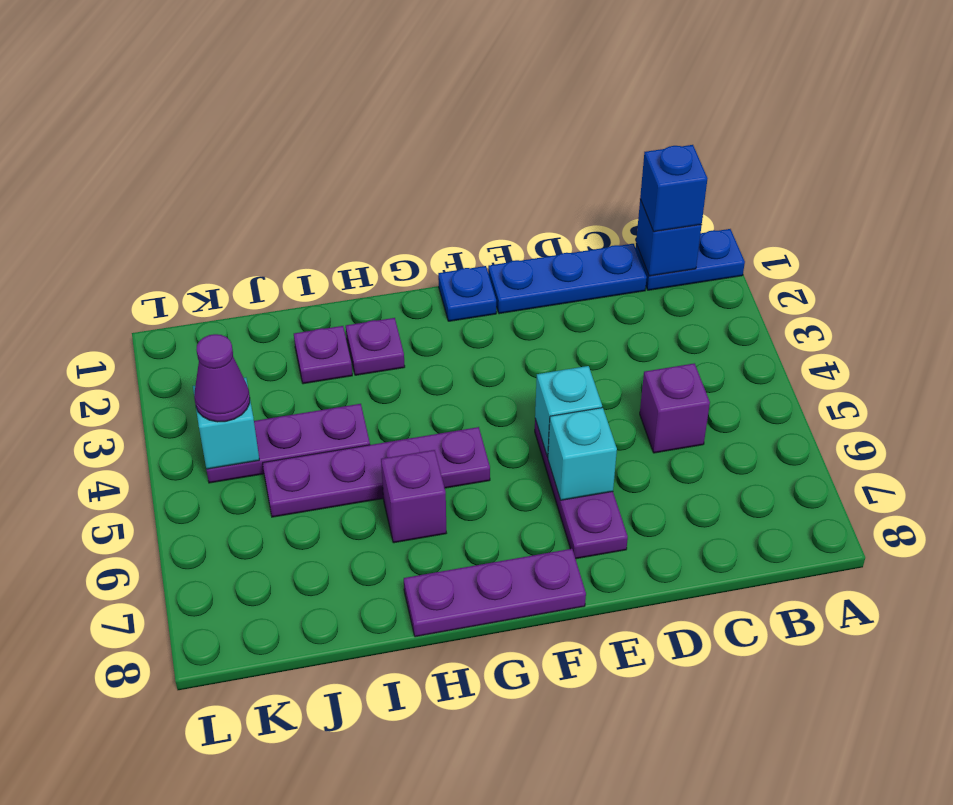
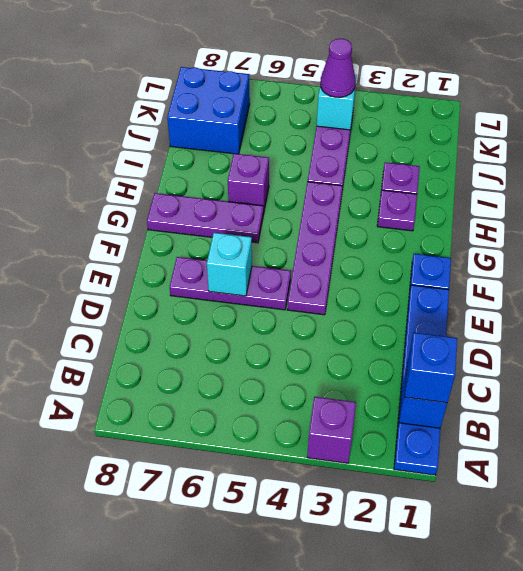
purple brick C5 level 1 -> purple brick A3 level 1
cyan brick E5 level 2 -> none
purple plate F8:H8 level 1 -> purple plate G6:G8 level 1
purple plate G5:J5 level 1 -> purple plate E4:H4 level 1
none -> blue brick J7:K8 level 1

